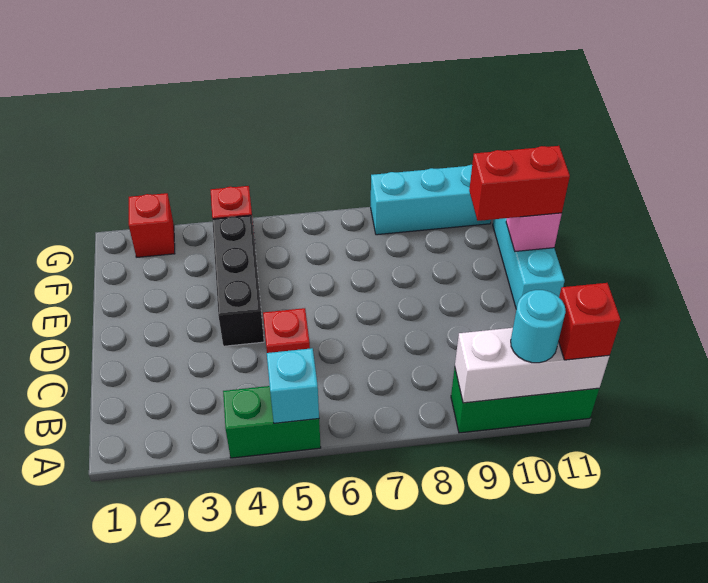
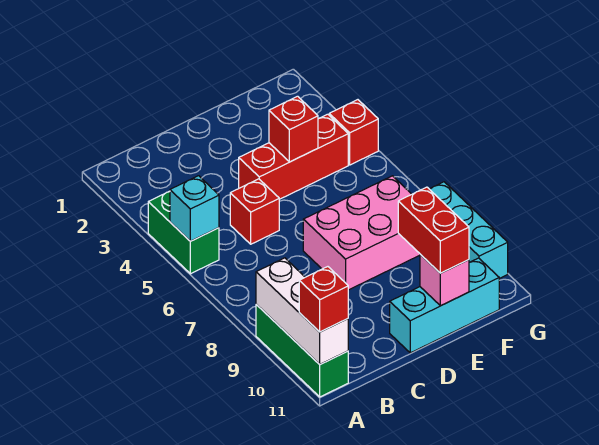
cyan round brick A10 level 3 -> none
black brick D4:F4 level 1 -> red brick D4:F4 level 1
none -> pink brick D7:F8 level 1
red brick G2 level 1 -> red brick E4 level 2

